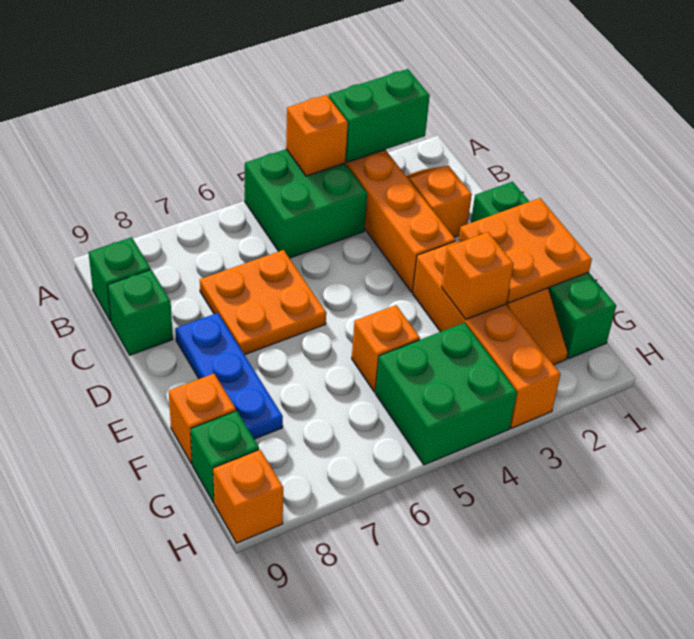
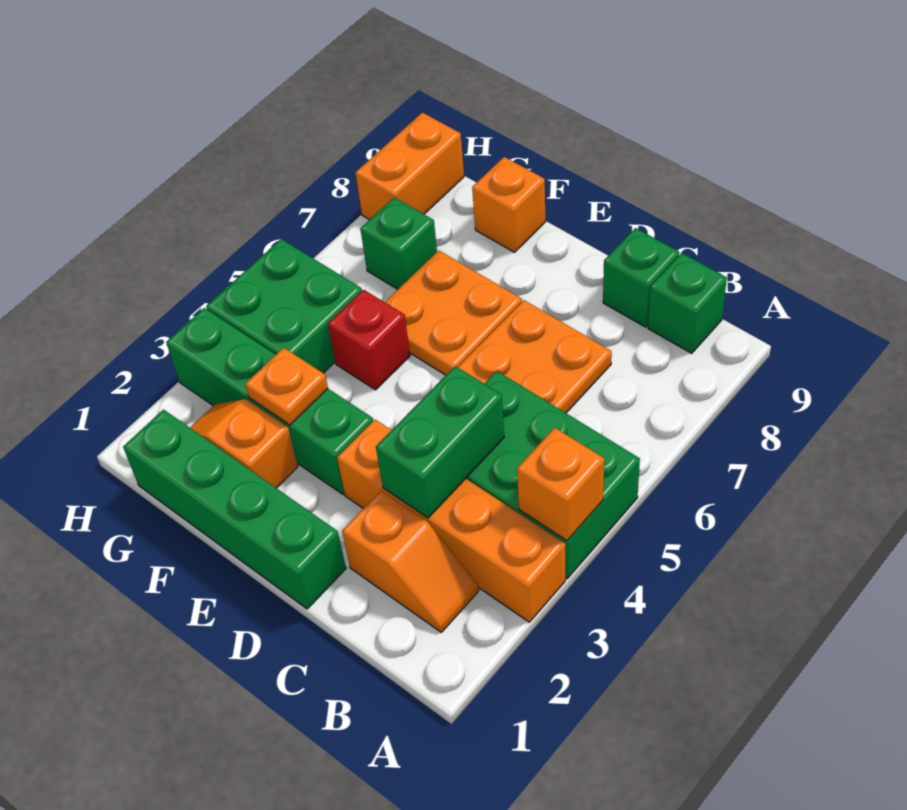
green brick A2:A3 level 2 -> green brick C3:C4 level 2
green brick A4:B5 level 1 -> green brick A4:C5 level 1
blue plate D8:F8 level 1 -> none
orange plate E1:F2 level 2 -> orange plate E6:F7 level 1
orange brick E3:H3 level 1 -> green brick E3:H3 level 1
orange brick F3 level 2 -> orange plate F3 level 2
orange brick F5 level 1 -> red brick F5 level 1
green brick G9 level 1 -> green brick G7 level 1
orange brick H9 level 1 -> orange brick H8:H9 level 1

